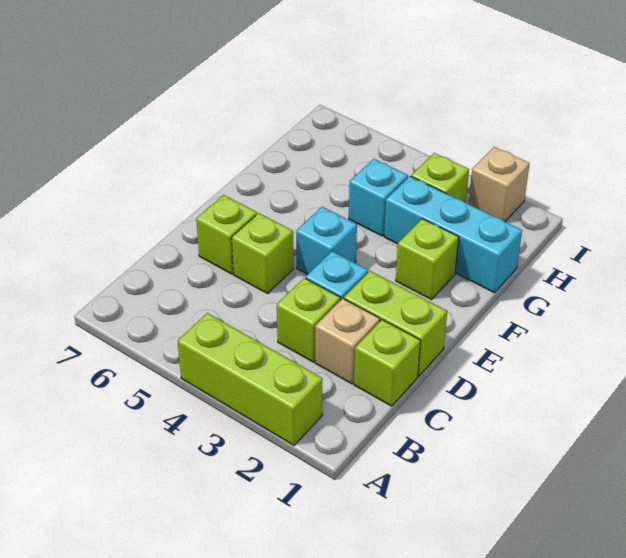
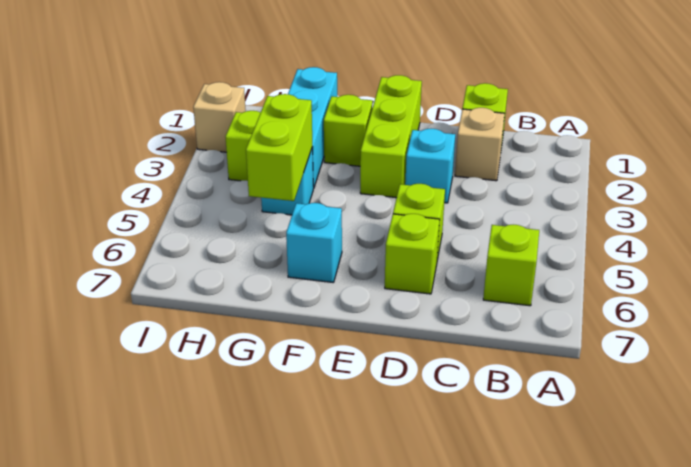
lime brick A2:A4 level 1 -> lime brick E1:E3 level 1
lime brick C3 level 1 -> lime brick B6 level 1
lime brick D1:D2 level 1 -> lime brick G4:G5 level 2
cyan brick E4 level 1 -> cyan brick F6 level 1

